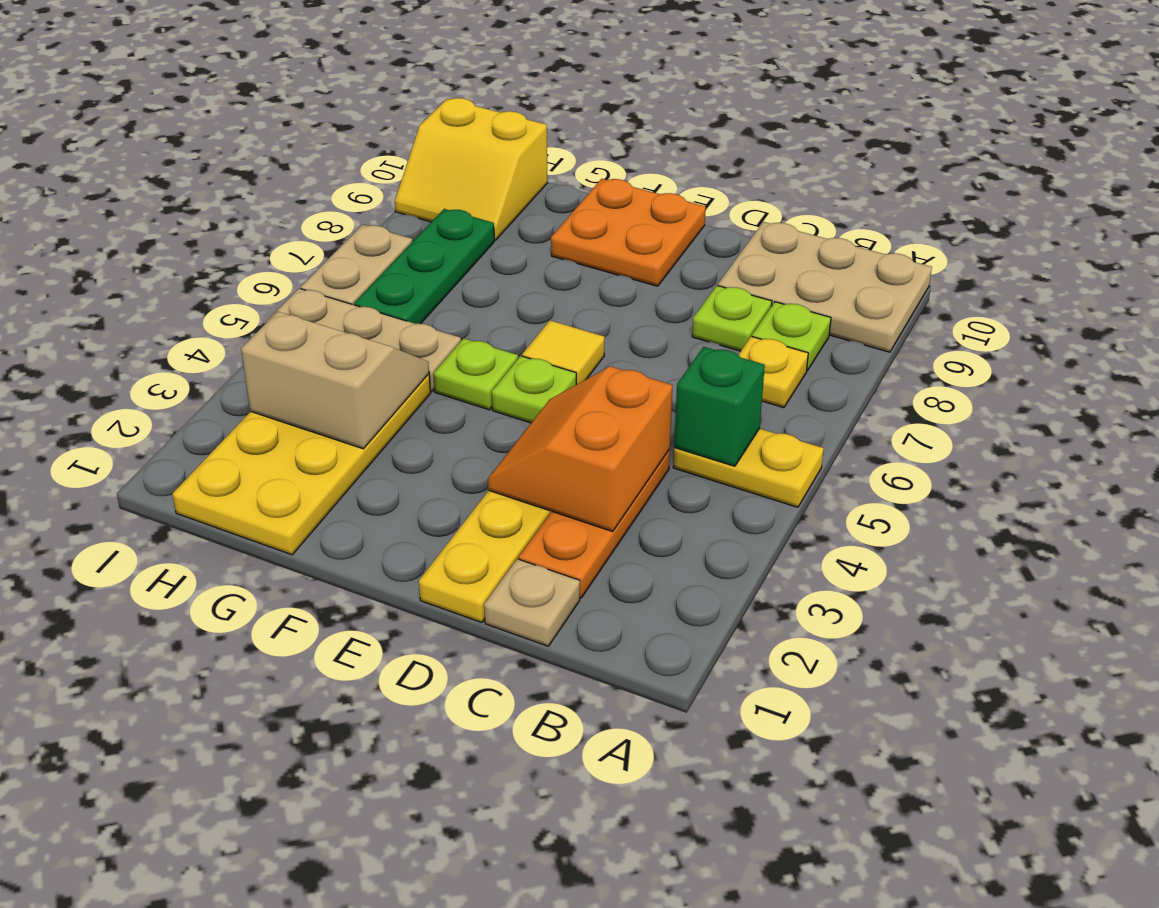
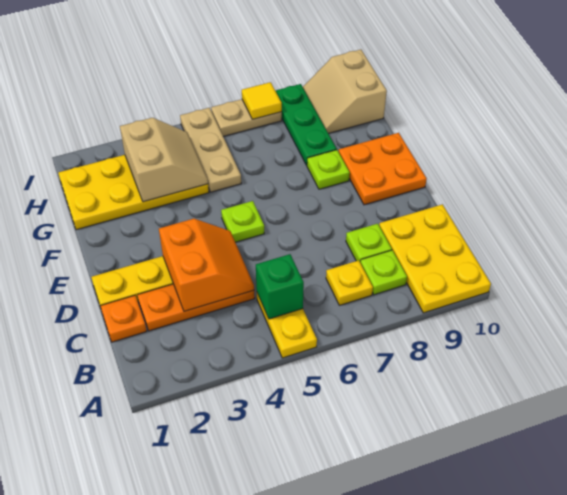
tan plate A9:C10 level 1 -> yellow plate A9:C10 level 1
tan plate C1 level 1 -> orange plate C1 level 1
orange slope C3:D4 level 2 top C -> orange slope C3:D4 level 2 top 3
yellow tile E6 level 1 -> yellow tile I7 level 2
lime plate F5 level 1 -> lime plate F8 level 1
green plate H6:H8 level 1 -> green plate G8:I8 level 1
yellow slope H9:I10 level 1 top 10 -> tan slope H9:I10 level 1 top 10

